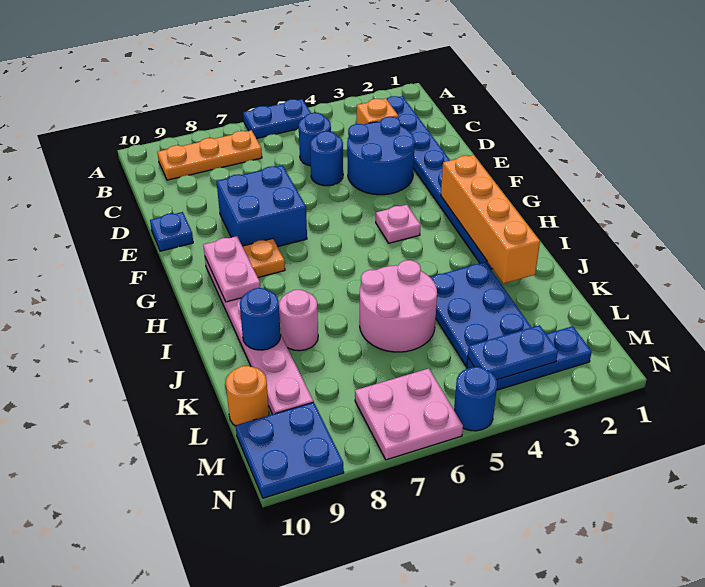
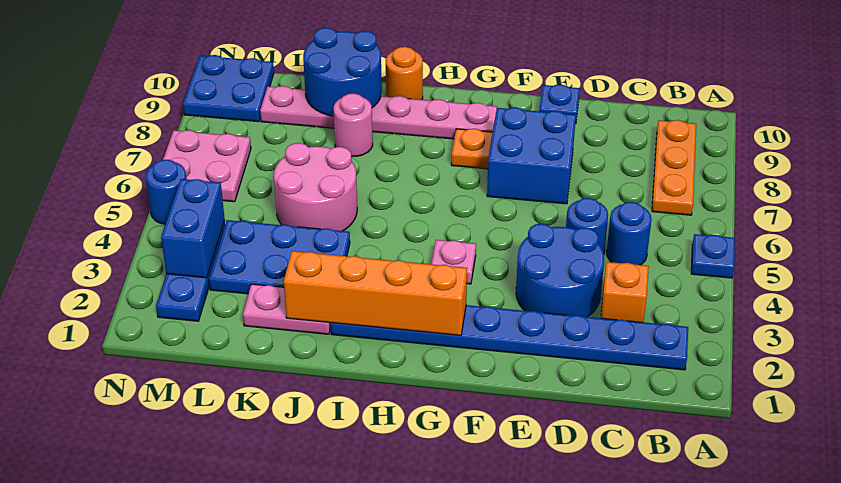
blue plate A5:A6 level 1 -> blue plate A5 level 1
pink plate G9:H9 level 2 -> pink plate J2:K2 level 1
blue round brick J9 level 2 -> blue round brick J9:K10 level 2
orange round brick L10 level 1 -> orange round brick I10 level 1
blue plate M3:M4 level 2 -> blue brick M3:M4 level 2

